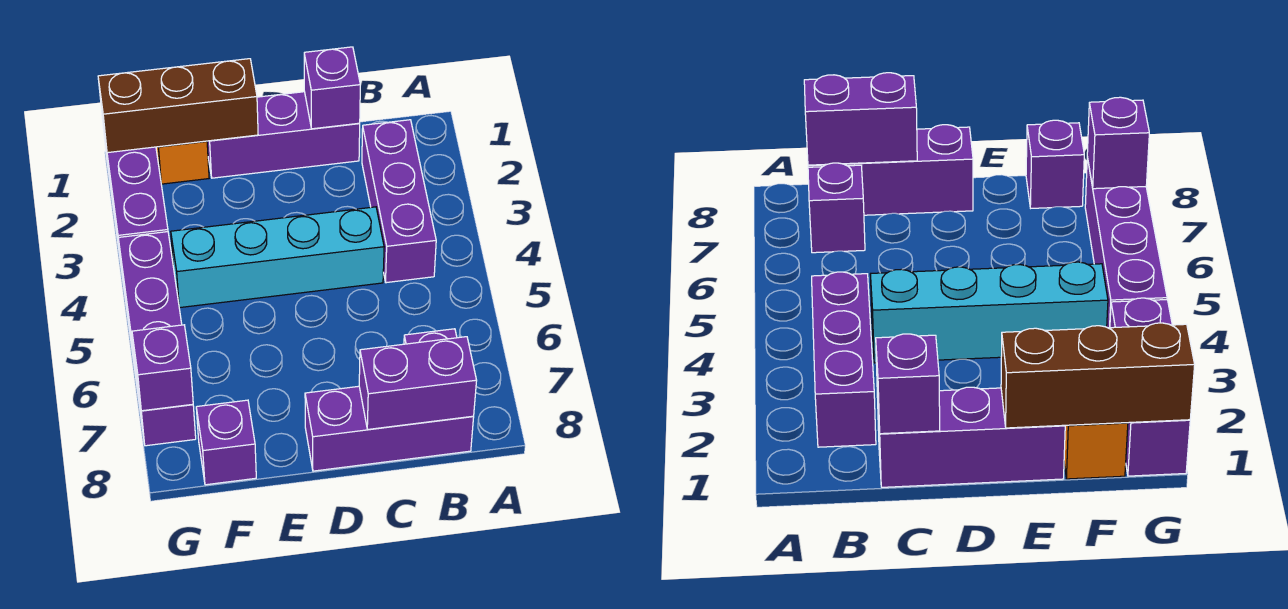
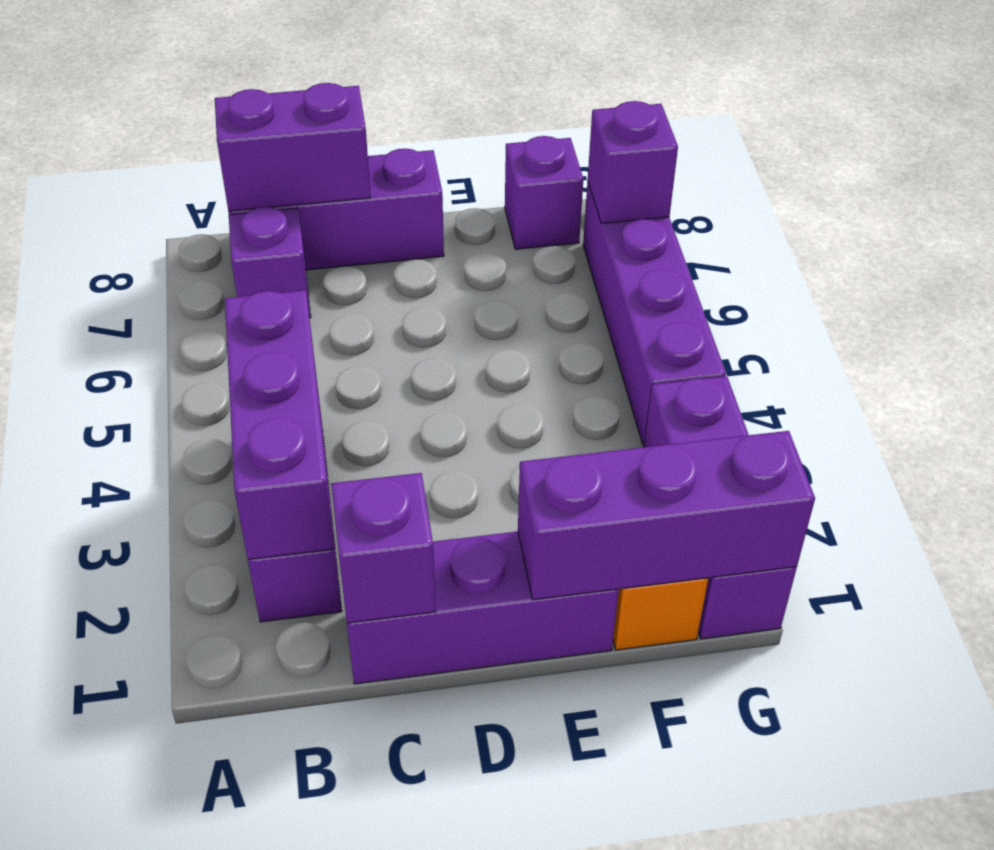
none -> purple brick B2:B4 level 2
cyan brick C4:F4 level 1 -> none
brown brick E1:G1 level 2 -> purple brick E1:G1 level 2

